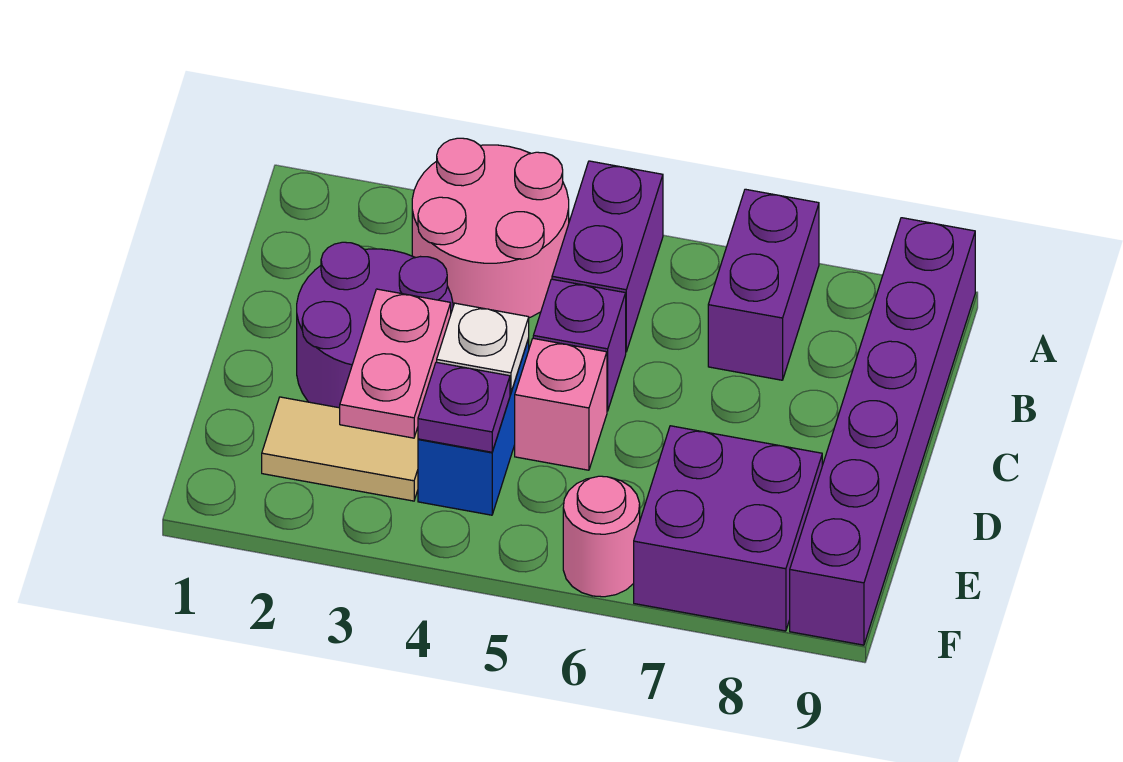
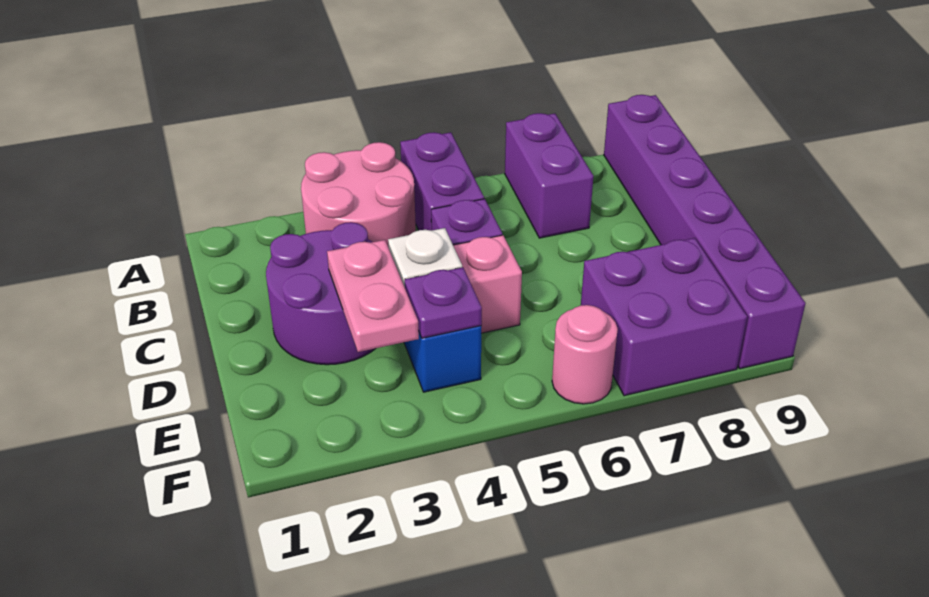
tan tile E2:E3 level 1 -> none

